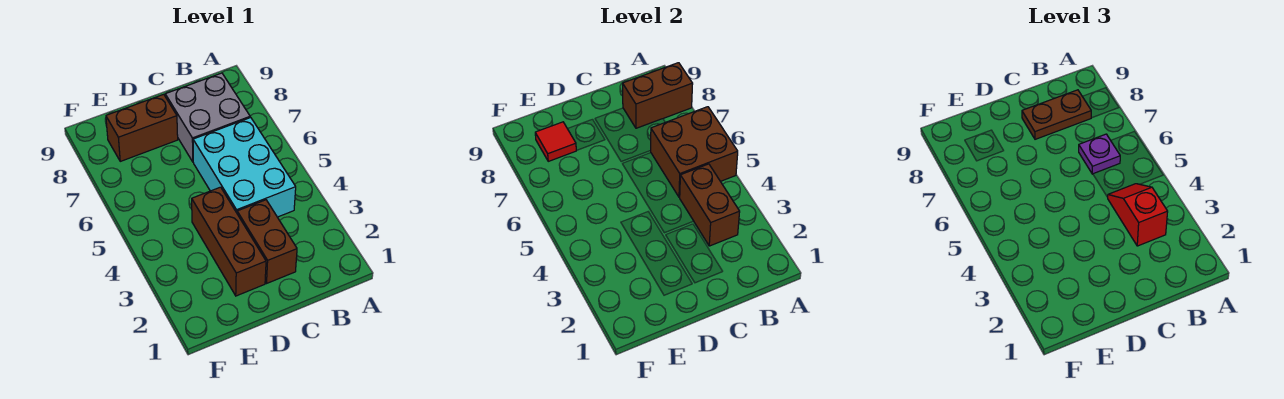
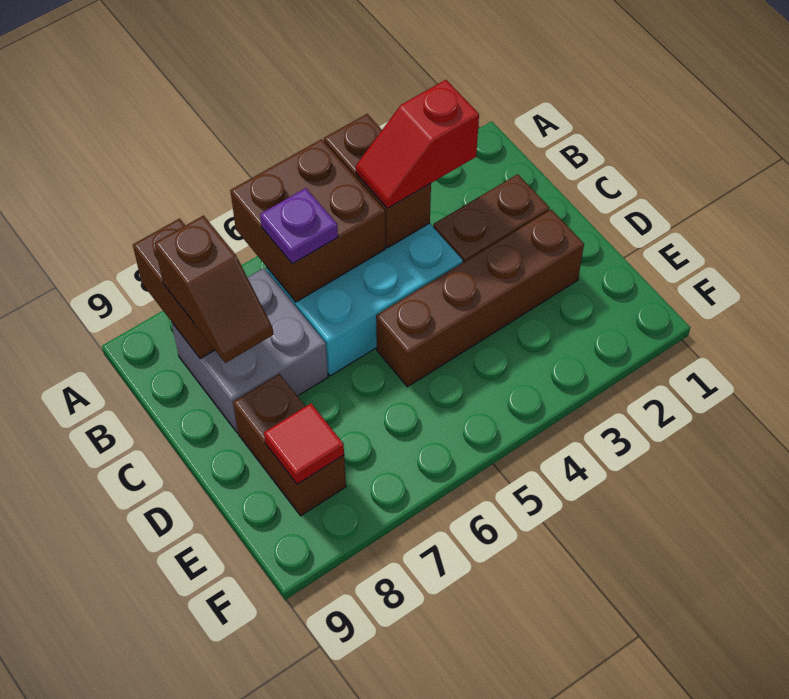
brown brick B3:B4 level 2 -> brown brick A4:B4 level 2
brown plate B8:C8 level 3 -> brown slope B8:C8 level 3 top B
brown brick D2:D4 level 1 -> brown brick D2:D5 level 1

